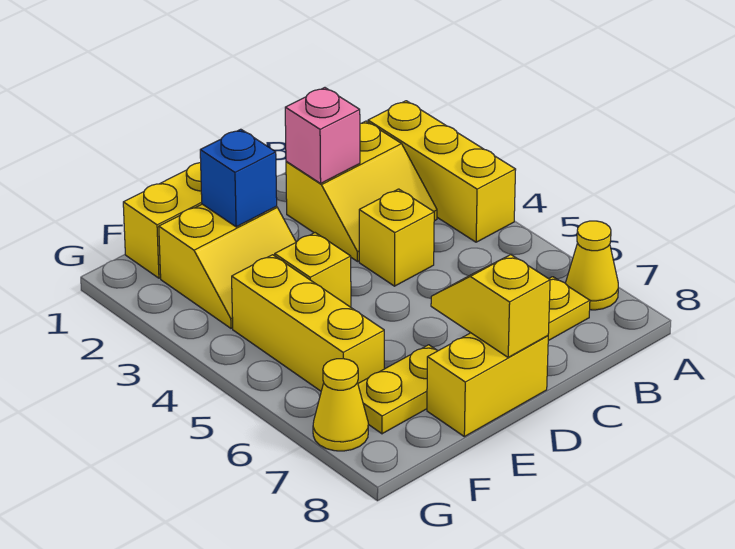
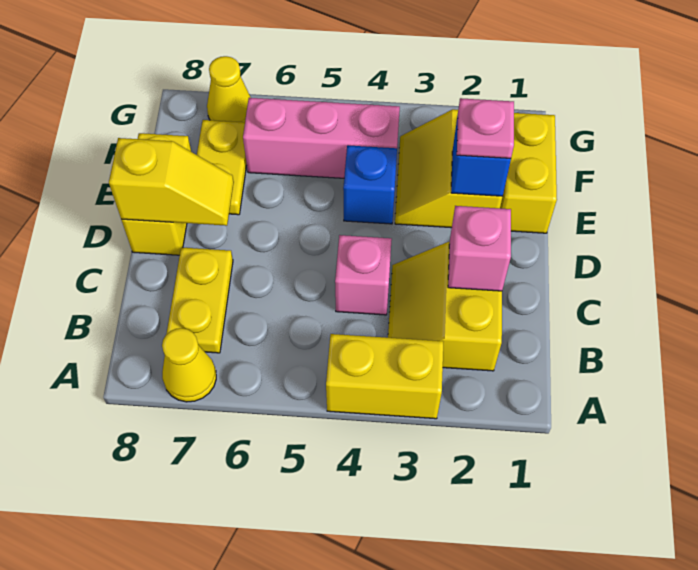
yellow brick A2:A4 level 1 -> yellow brick A3:A4 level 1
yellow brick C4 level 1 -> pink brick C4 level 1
none -> pink plate E2 level 3
yellow brick E4 level 1 -> blue brick E4 level 1
yellow brick F4:F6 level 1 -> pink brick F4:F6 level 1

